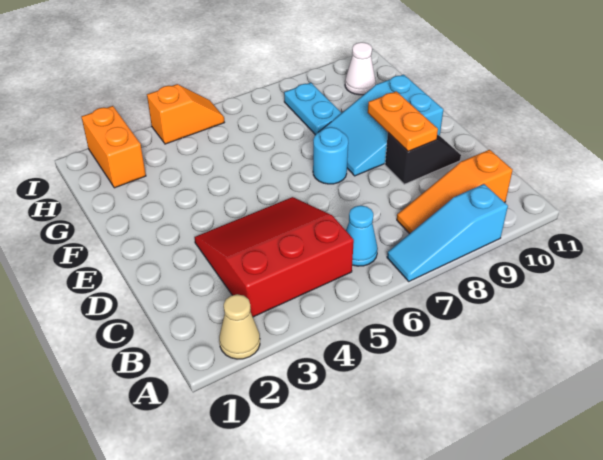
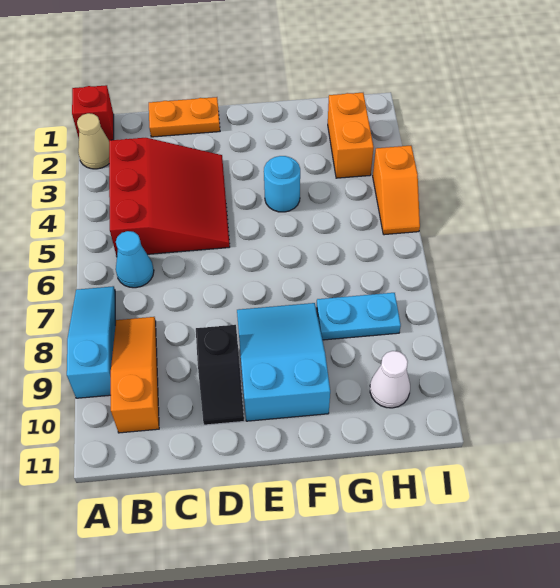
none -> red brick A1 level 1
orange plate D9:E9 level 2 -> orange plate C1:D1 level 1
cyan round brick E7 level 1 -> cyan round brick F4 level 1
orange brick H2:I2 level 1 -> orange brick H2:H3 level 1

